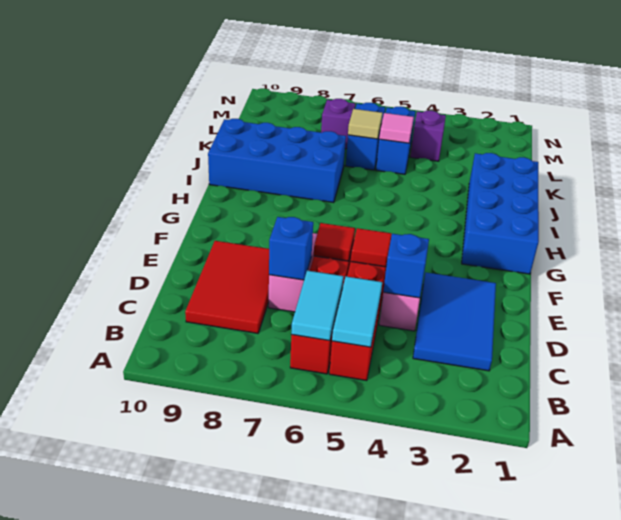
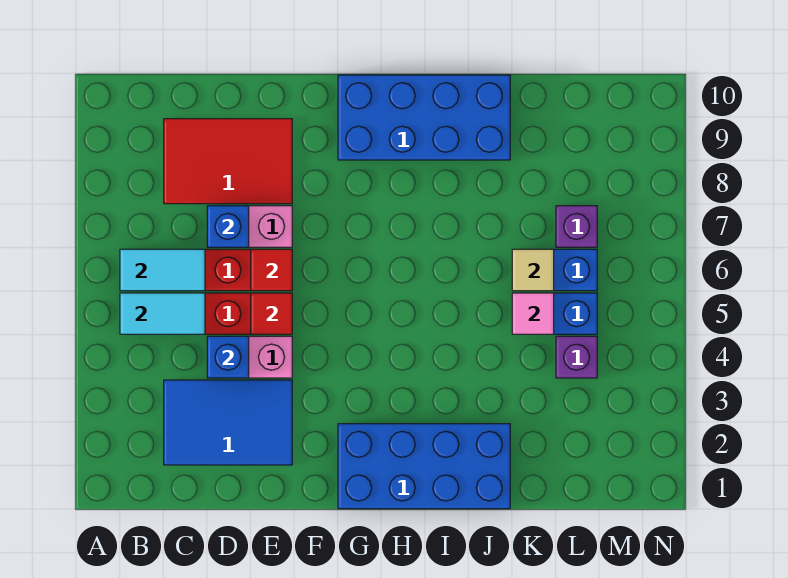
blue brick I7:J10 level 1 -> blue brick G9:J10 level 1

